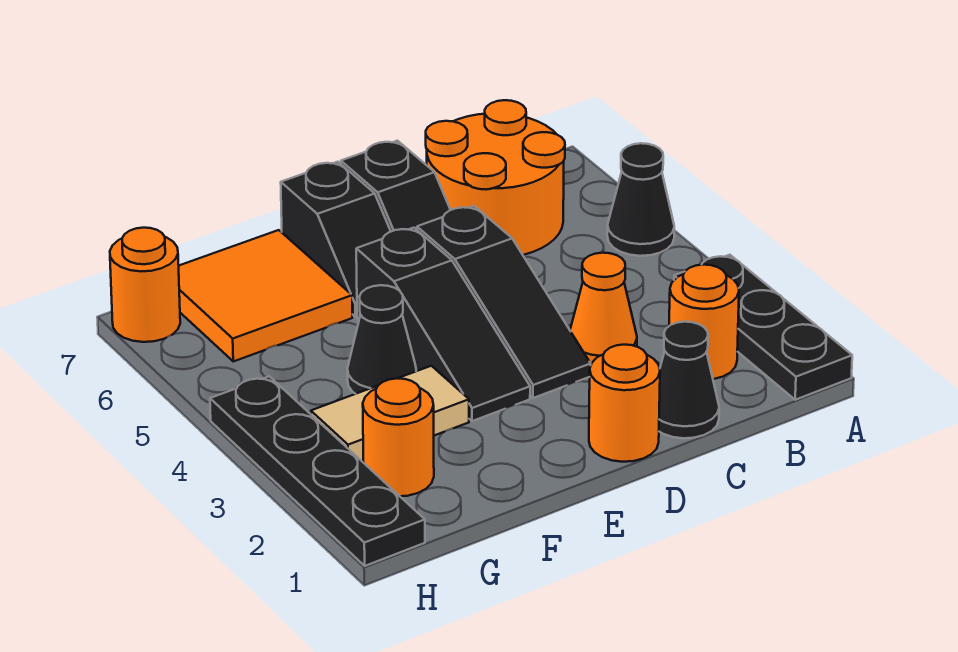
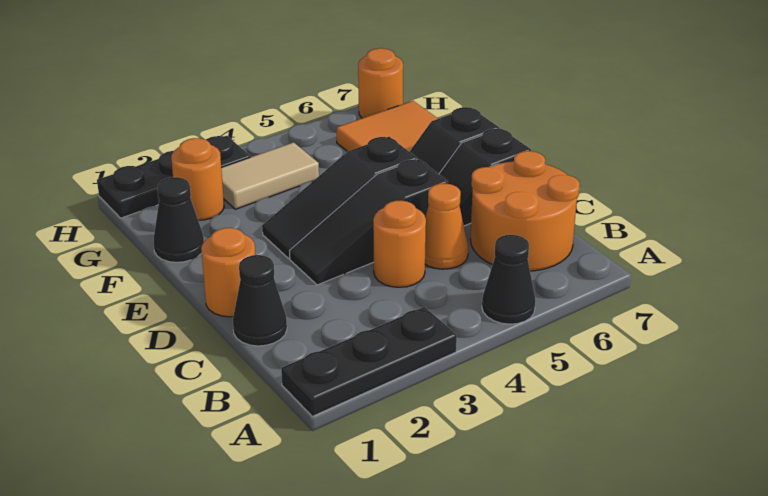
orange round brick B2 level 1 -> orange round brick C4 level 1
orange cone C3 level 1 -> orange cone C5 level 1
tan tile F3:G3 level 1 -> tan tile G3:G4 level 1
black cone F4 level 1 -> black cone F1 level 1
black plate H1:H4 level 1 -> black plate H1:H3 level 1

